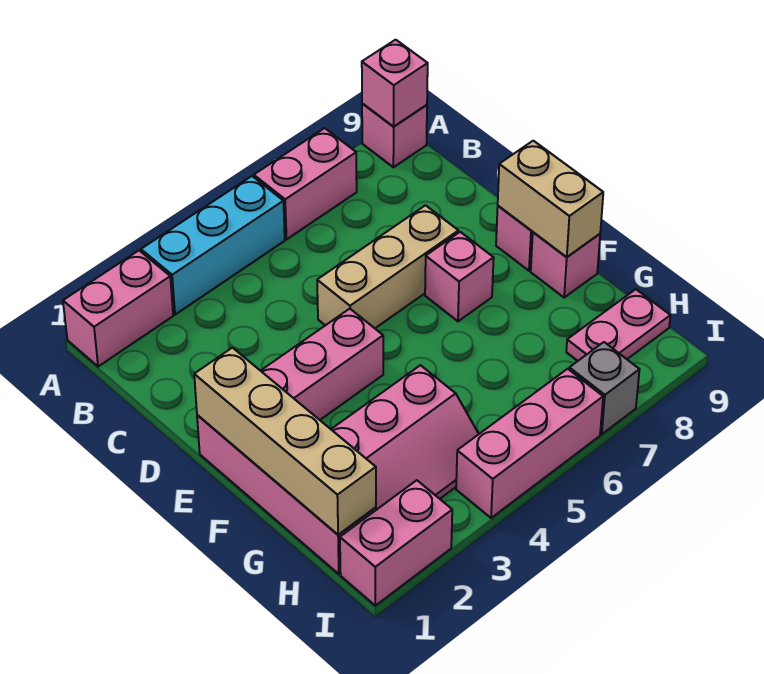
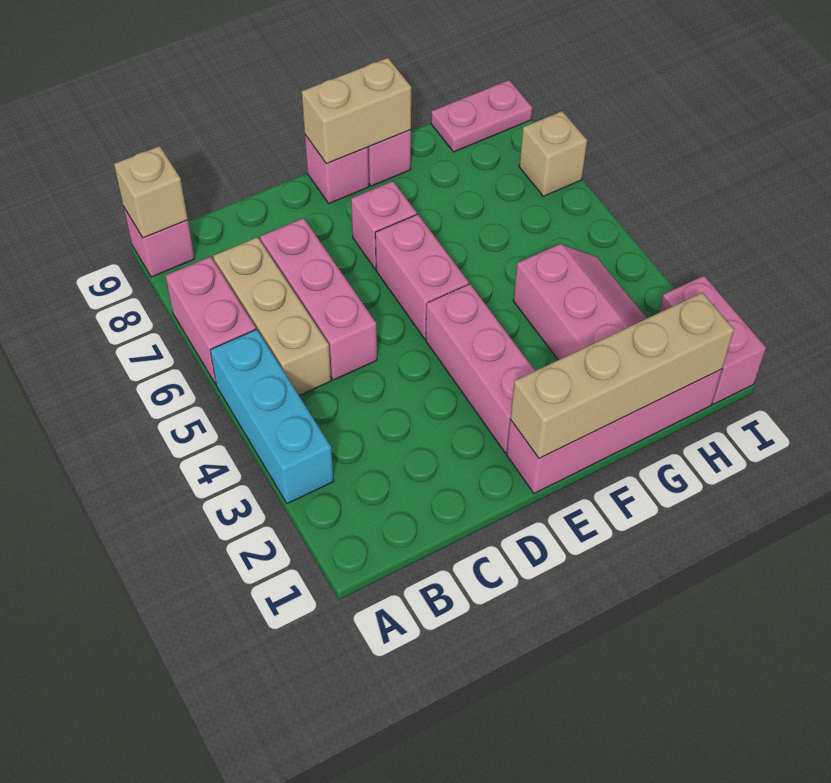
pink brick A1:A2 level 1 -> pink brick E5:E6 level 1
pink brick A9 level 2 -> tan brick A9 level 2
tan brick D5:D7 level 1 -> tan brick B5:B7 level 1
pink plate H8:H9 level 1 -> pink plate H9:I9 level 1
pink brick I4:I6 level 1 -> pink brick C5:C7 level 1
grey brick I7 level 1 -> tan brick I7 level 1

